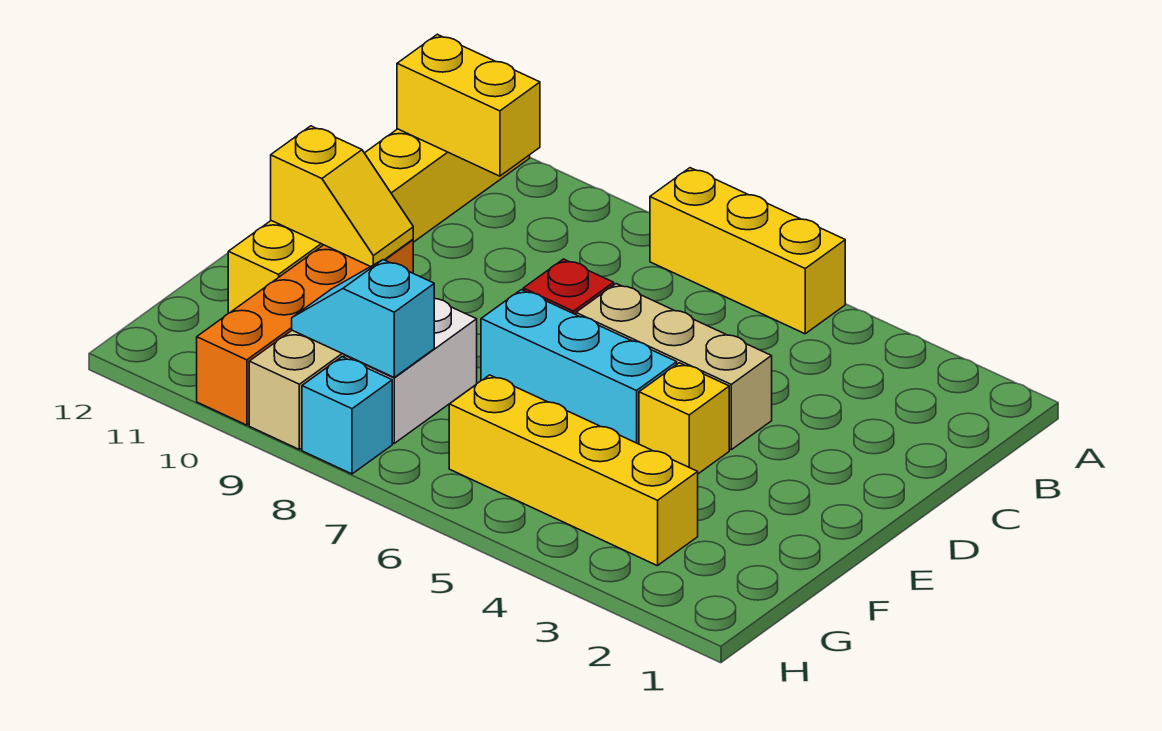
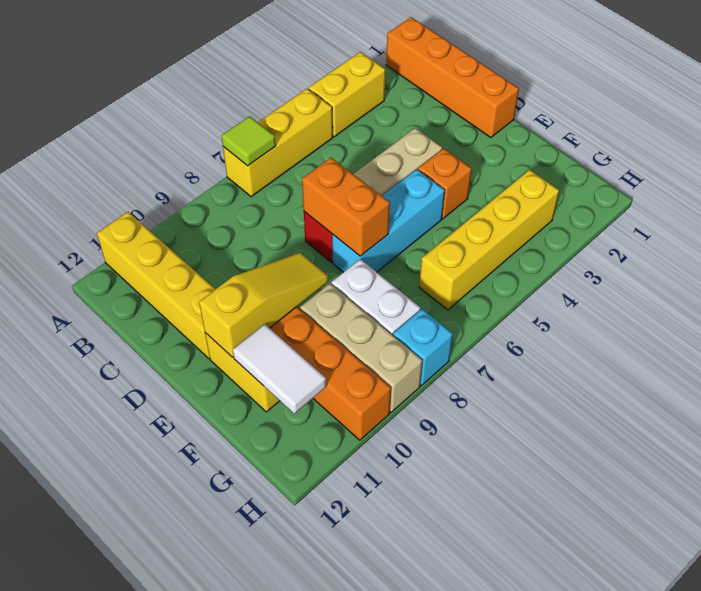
none -> orange brick A1:D1 level 1
none -> lime tile A7 level 2
yellow brick B10:B11 level 2 -> yellow brick A3:A4 level 1
none -> orange brick D7:E7 level 2
yellow brick E4 level 1 -> orange brick E4 level 1
yellow slope E10:E11 level 2 top 11 -> yellow slope E9:E11 level 2 top 11
none -> white tile F11:G11 level 2
cyan slope G8:G9 level 2 top 8 -> none

